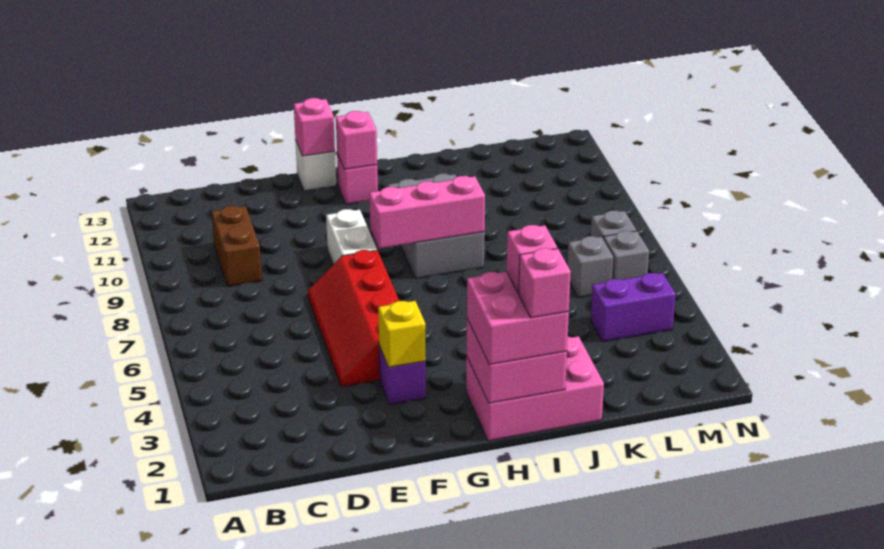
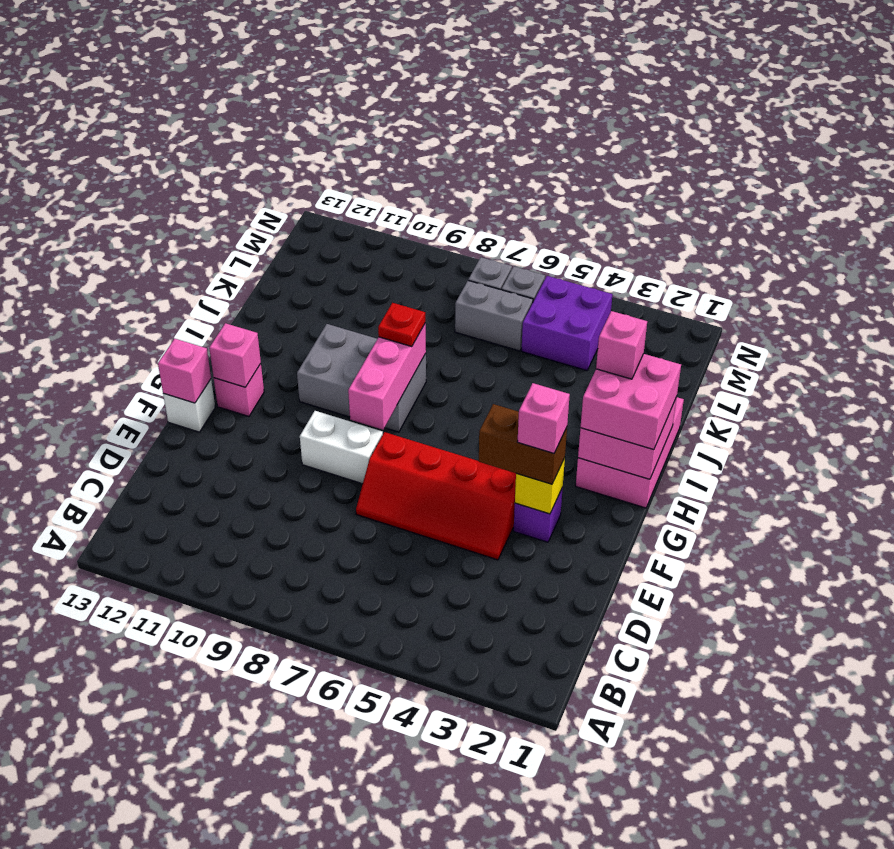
brown brick C9:C10 level 1 -> brown brick F3:F4 level 3
pink brick I1 level 4 -> pink brick F3 level 4
none -> red plate I8 level 3
purple brick L4:M4 level 1 -> purple brick L4:M5 level 1
grey brick L6 level 1 -> grey brick L6:L7 level 1

